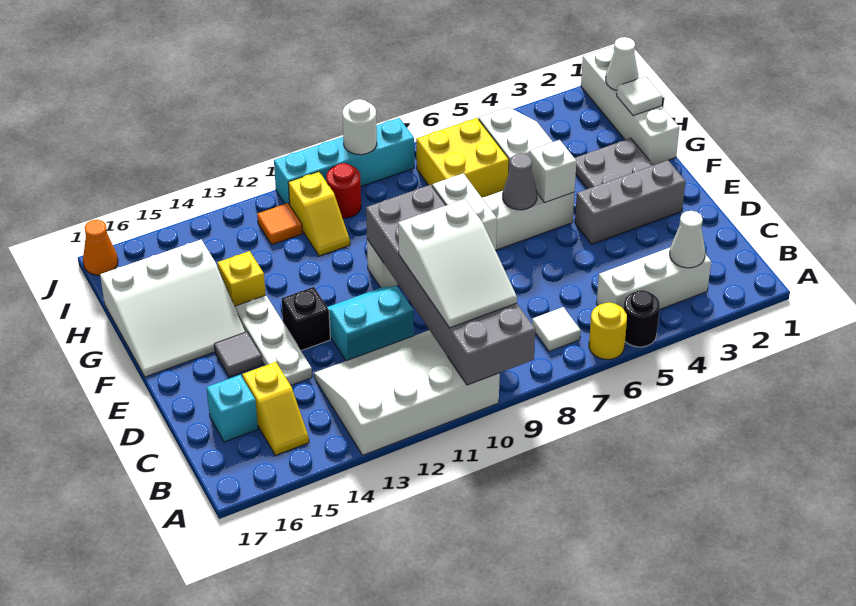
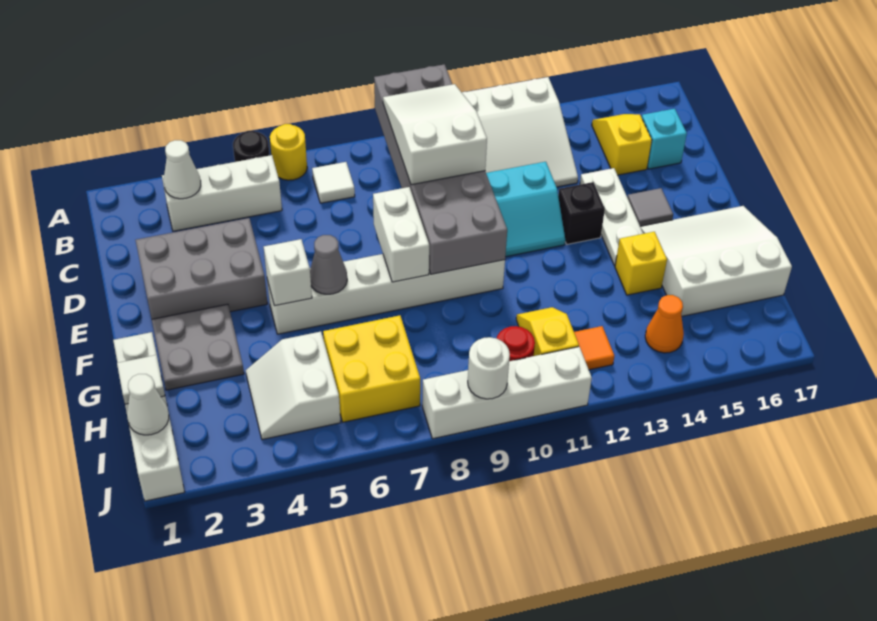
grey brick E2:E4 level 1 -> grey brick D2:E4 level 1
cyan brick J8:J11 level 1 -> white brick J8:J11 level 1
orange cone J17 level 1 -> orange cone I14 level 1

